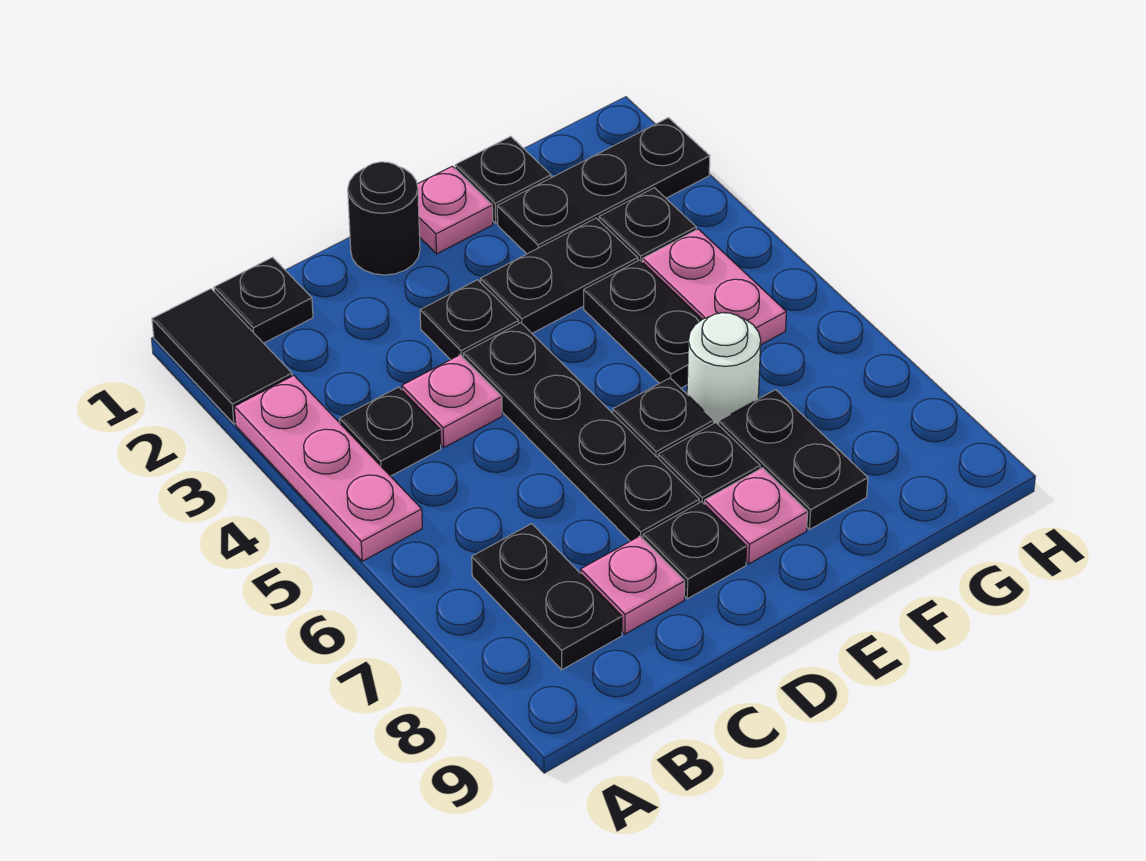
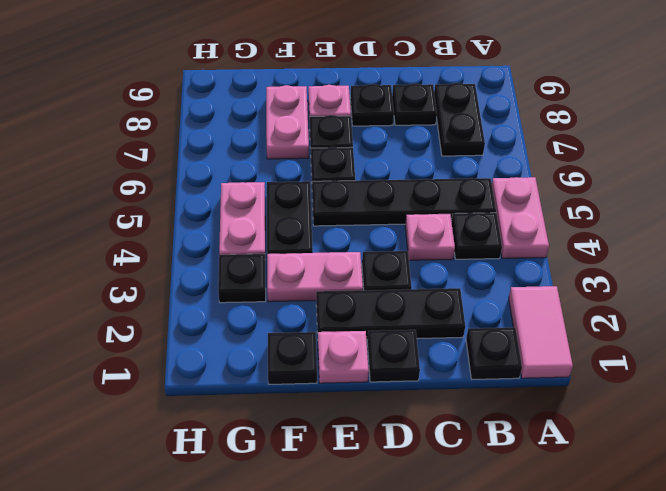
black tile A1:A2 level 1 -> pink tile A1:A2 level 1
pink plate A3:A5 level 1 -> pink plate A4:A5 level 1
pink plate C8 level 1 -> black plate C8 level 1
black round brick D1 level 1 -> black plate D1 level 1
black plate D4:D7 level 1 -> black plate B5:E5 level 1
black plate E3:F3 level 1 -> pink plate E3:F3 level 1
black plate F2:H2 level 1 -> black plate C2:E2 level 1
white round brick F6 level 1 -> none
black plate F7:F8 level 1 -> pink plate F7:F8 level 1

